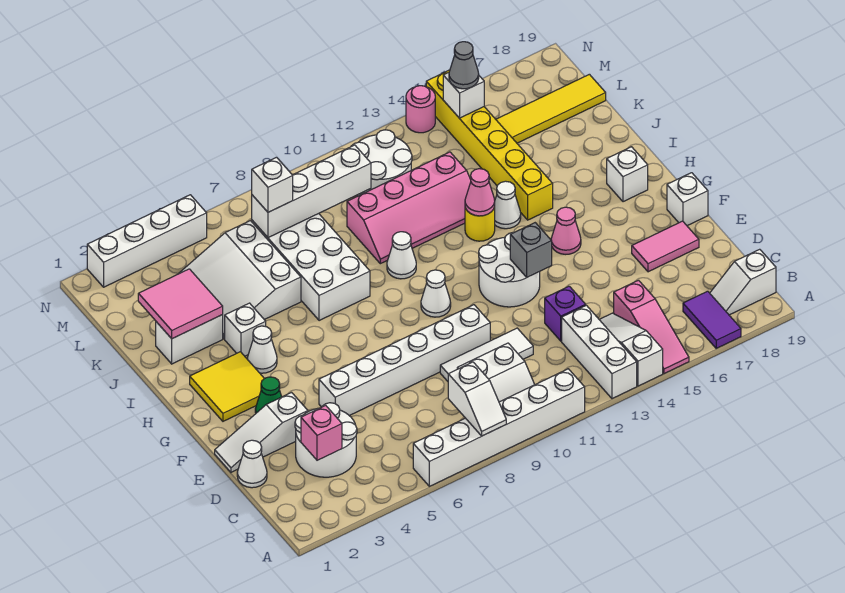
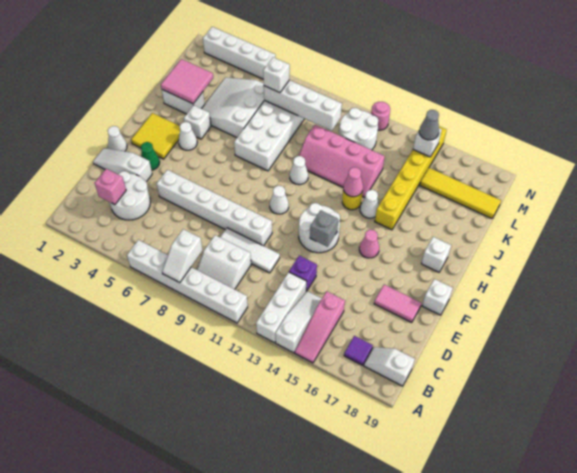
purple tile A17:B17 level 1 -> purple tile B17 level 1
white cone D1 level 1 -> white cone F1 level 1
pink round brick N14 level 1 -> pink round brick N12 level 1

